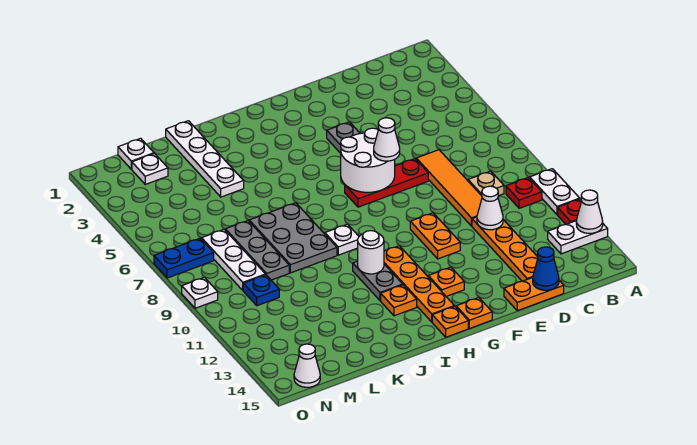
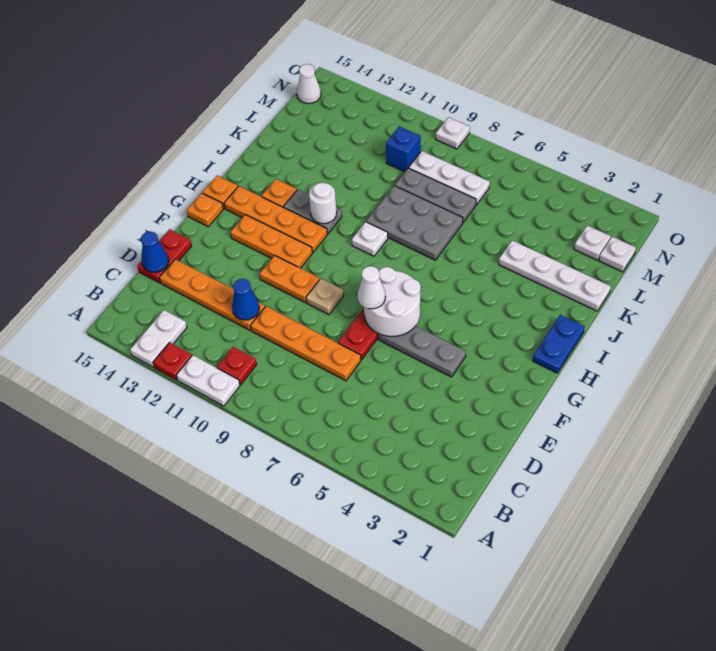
white cone A13 level 2 -> none
tan plate C9 level 1 -> tan plate F9 level 1
orange tile D7:D10 level 1 -> orange plate D7:D10 level 1
white cone D11 level 2 -> blue cone D11 level 2
orange plate D15:E15 level 1 -> red plate D15:E15 level 1
orange plate G13 level 1 -> orange plate G11:G13 level 1
blue plate M10 level 1 -> blue brick M10 level 1
blue plate N7:O7 level 1 -> blue plate H1:I1 level 1

